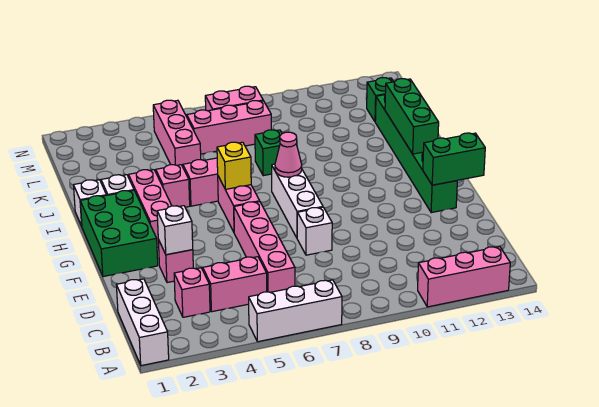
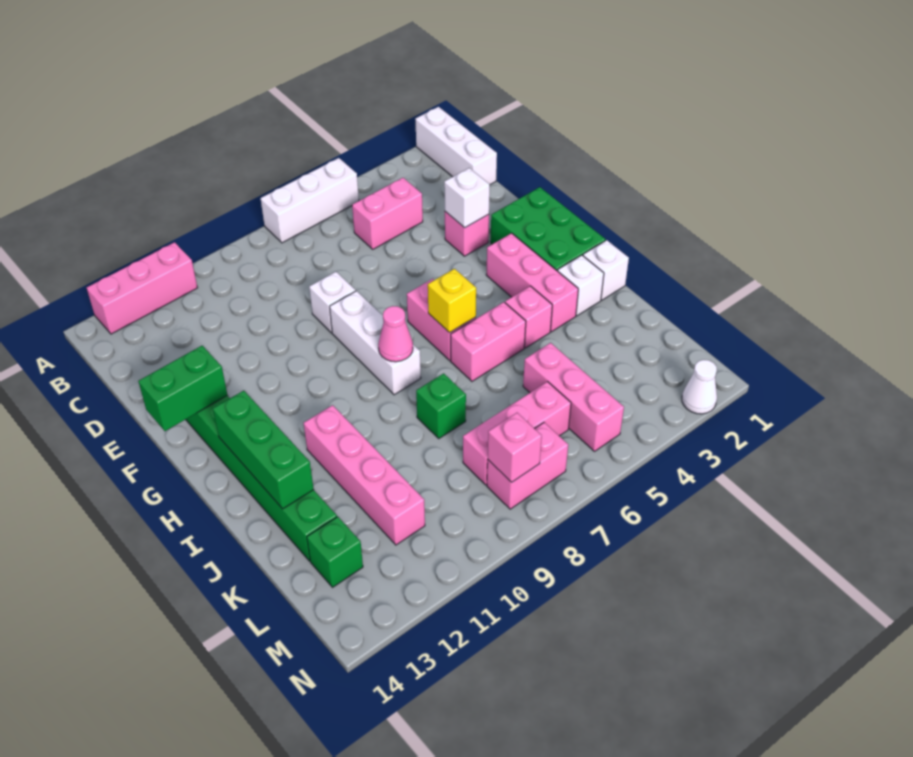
pink brick C3 level 1 -> pink brick M8 level 2
pink brick C6:F6 level 1 -> pink brick I11:L11 level 1
none -> white cone N2 level 1

